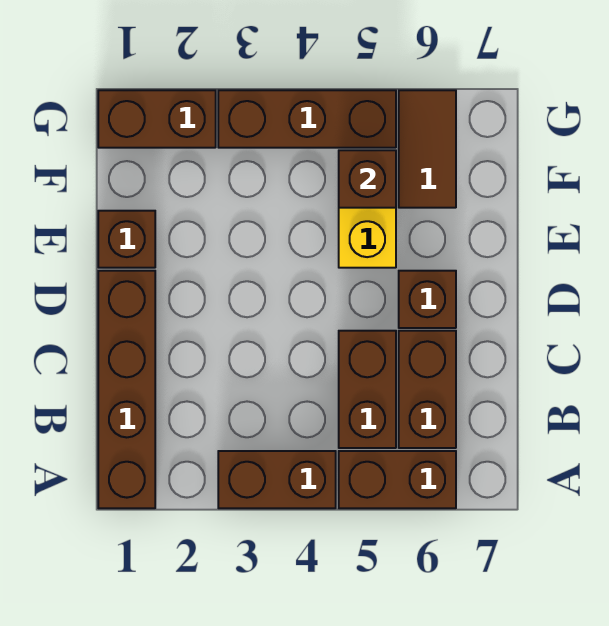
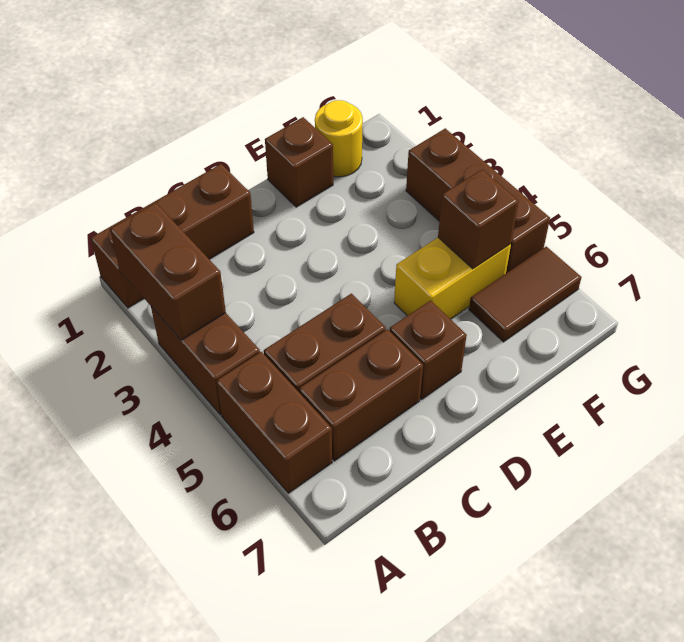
brown brick A1:D1 level 1 -> brown brick A1:C1 level 1
none -> yellow round brick F1 level 1
brown brick G1:G2 level 1 -> brown brick A2:A3 level 2

